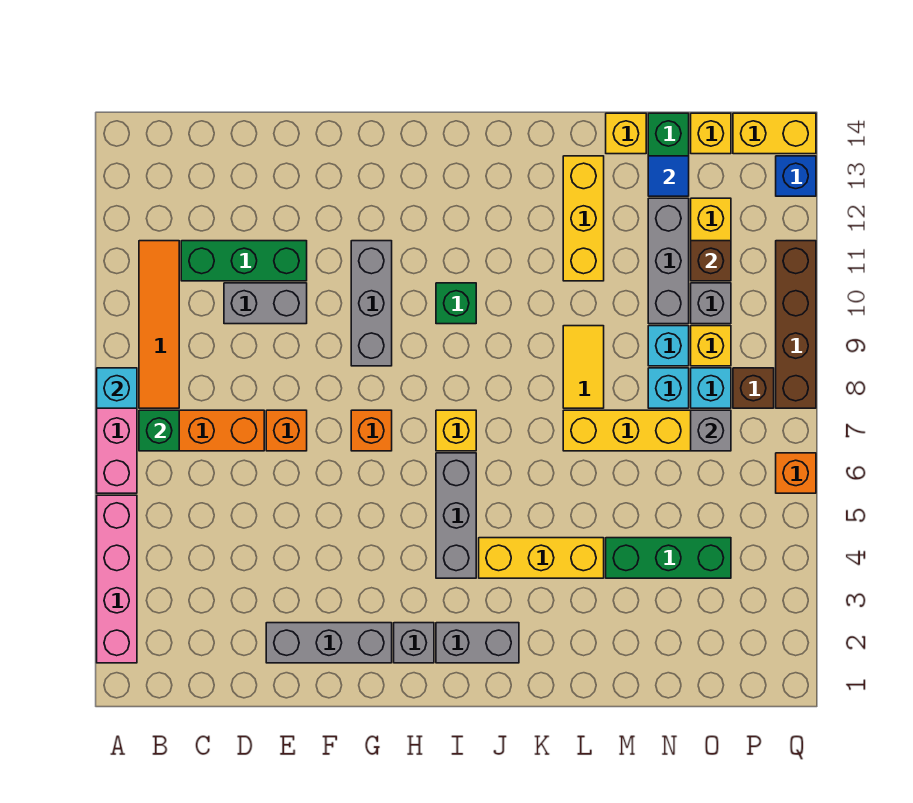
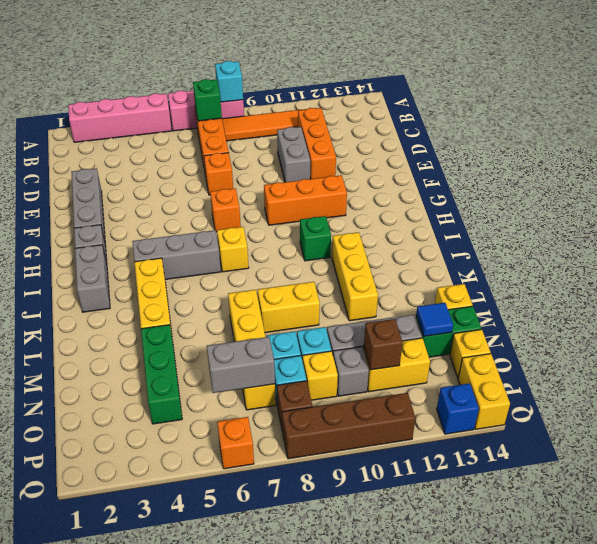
green brick C11:E11 level 1 -> orange brick C11:E11 level 1
grey brick G9:G11 level 1 -> orange brick G9:G11 level 1
yellow tile L8:L9 level 1 -> yellow brick L8:L9 level 1
yellow brick L11:L13 level 1 -> yellow brick J11:L11 level 1
grey brick O7 level 2 -> grey brick O6:O7 level 2

